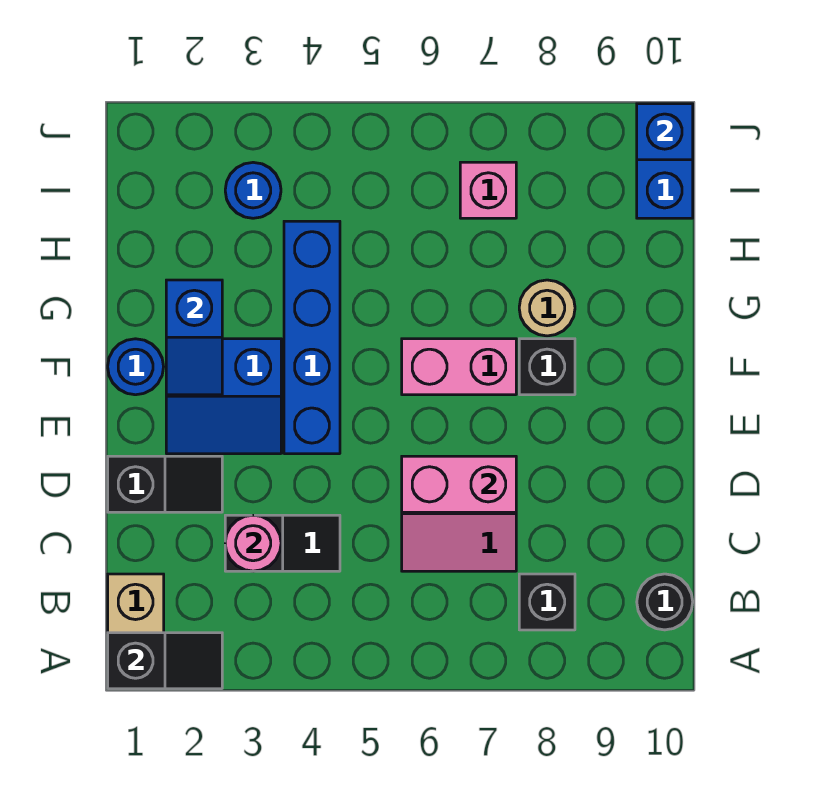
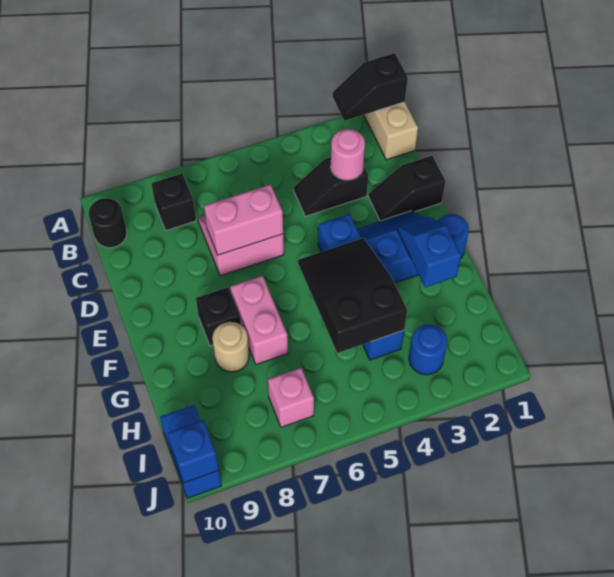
none -> black slope F4:H5 level 2 top H
pink brick F6:F7 level 1 -> pink brick F7:G7 level 1

